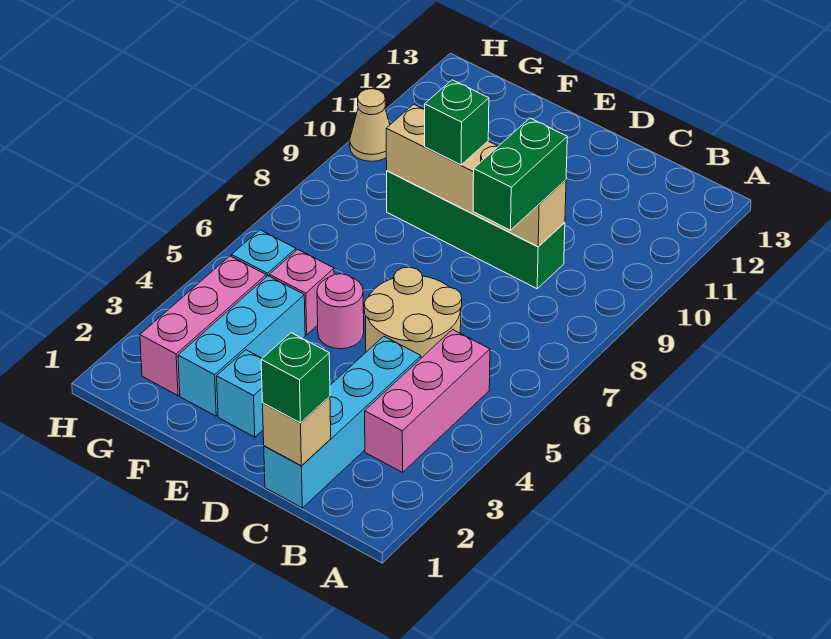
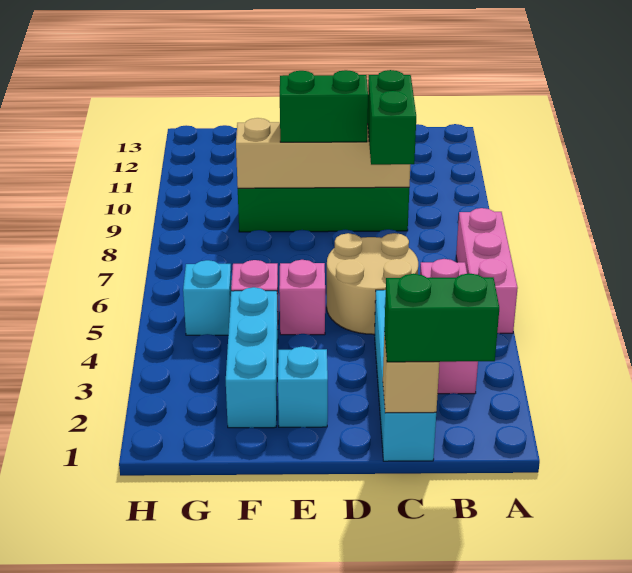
green brick C1 level 3 -> green brick B1:C1 level 3
pink round brick E5 level 1 -> pink brick E5 level 1
green brick E9 level 3 -> green brick D9:E9 level 3
pink brick G2:G4 level 1 -> pink brick A5:A7 level 1
tan cone H10 level 1 -> none

